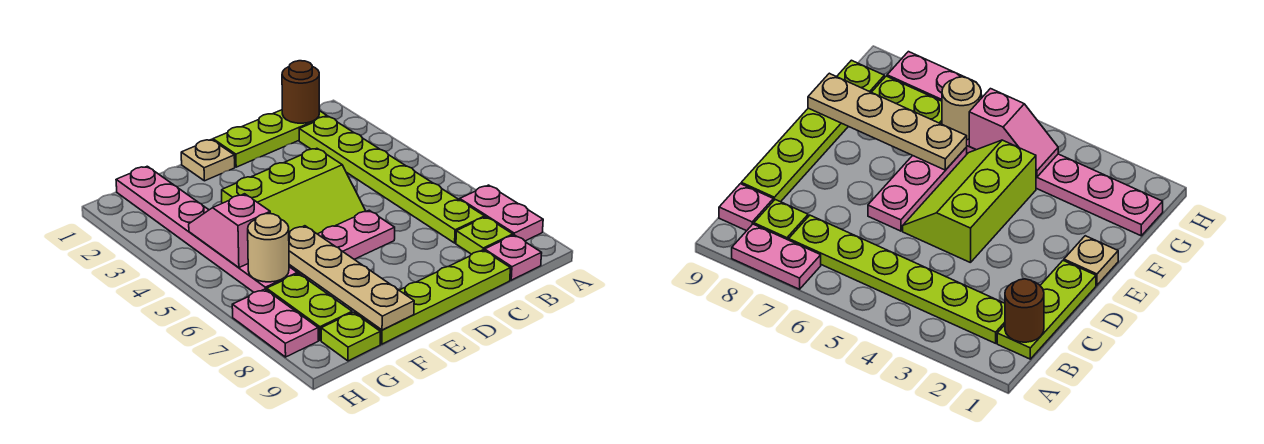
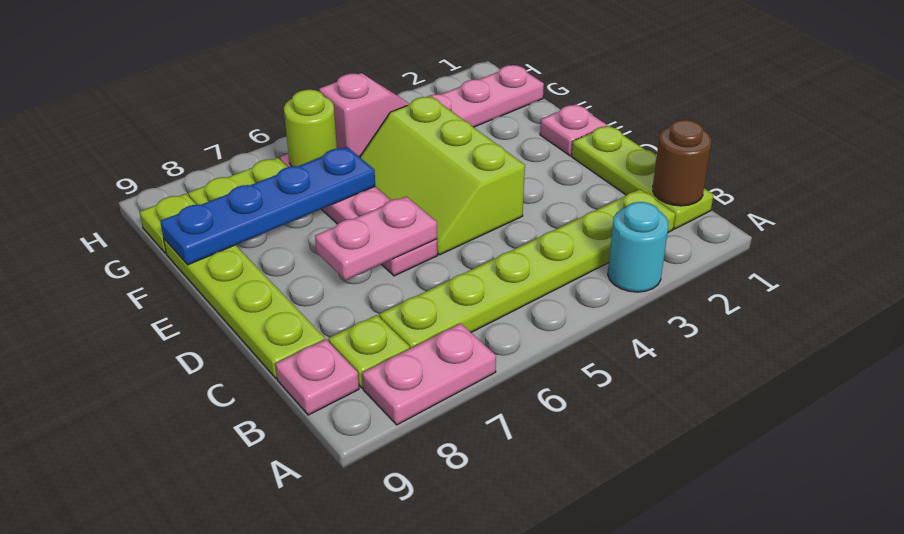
none -> cyan round brick A3 level 1
tan plate E1 level 1 -> pink plate E1 level 1
tan plate F6:F9 level 2 -> blue plate F6:F9 level 2
tan round brick G6 level 2 -> lime round brick G6 level 2
pink plate H7:H8 level 1 -> pink plate D6:D7 level 2

